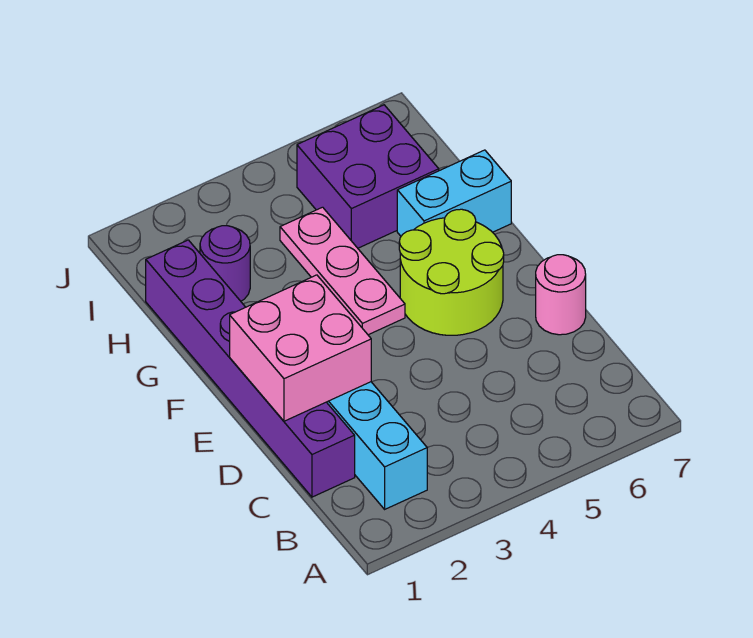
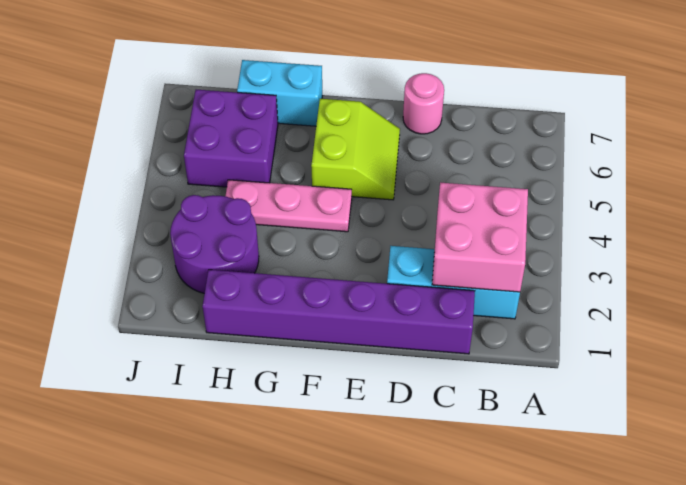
pink brick D1:E2 level 2 -> pink brick B2:C3 level 2
lime round brick E5:F6 level 1 -> lime slope E5:F6 level 1 top F
cyan brick G6:G7 level 1 -> cyan brick G7:H7 level 1
purple round brick H2 level 1 -> purple round brick H2:I3 level 1

